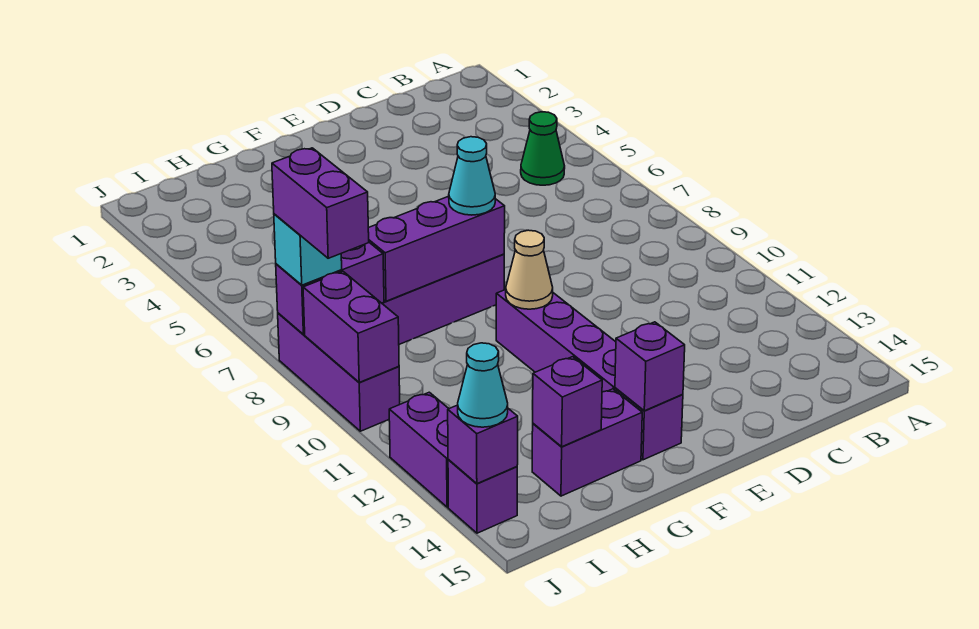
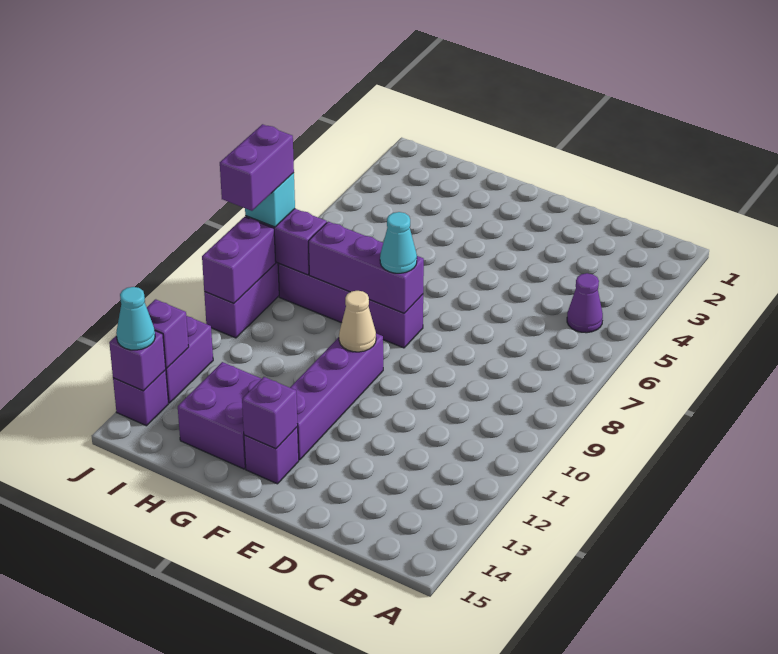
green cone B5 level 1 -> purple cone B5 level 1
purple brick G14:H14 level 1 -> purple brick G13:H14 level 1
purple brick H14 level 2 -> purple brick J13 level 2

